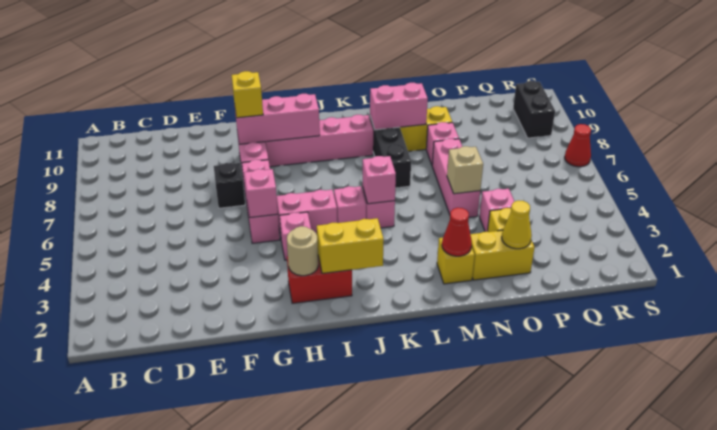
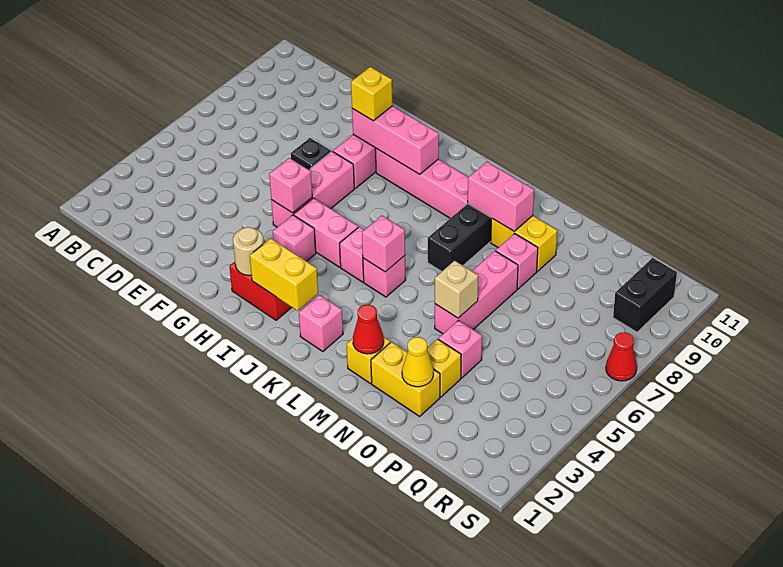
none -> pink brick K2 level 1

